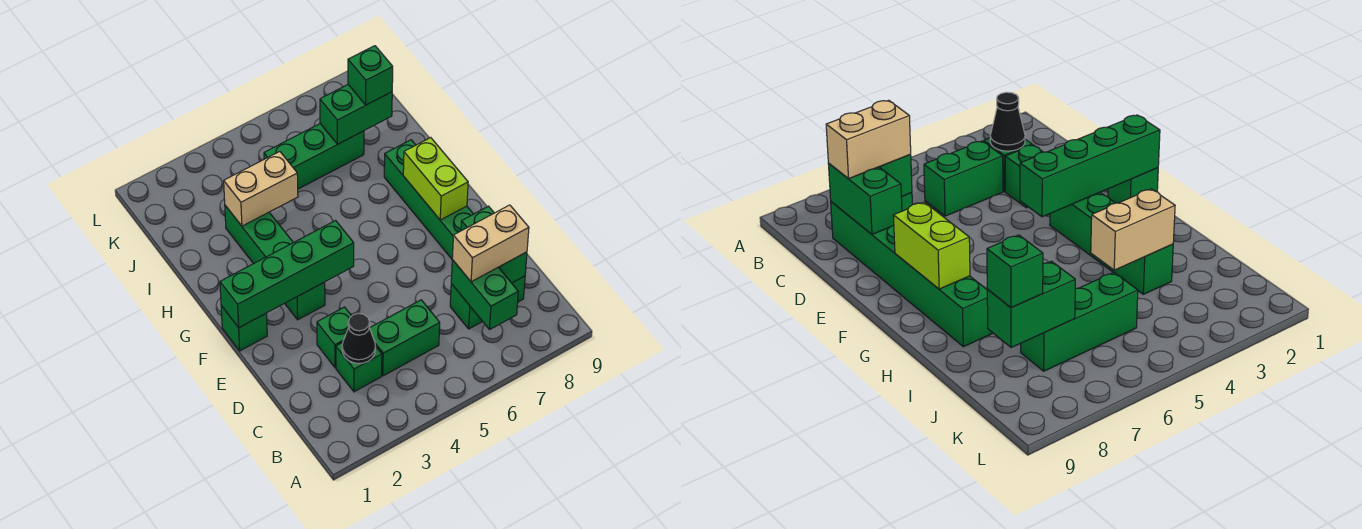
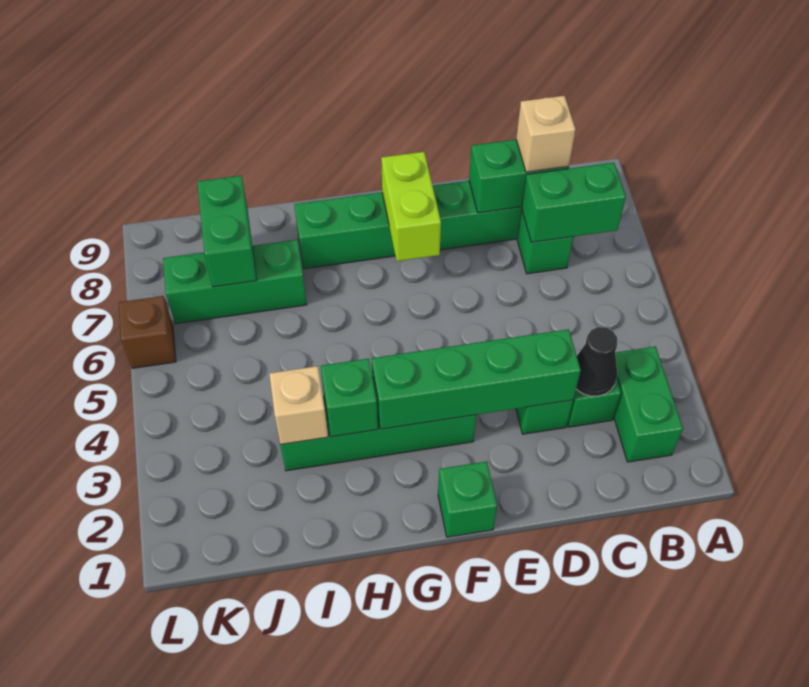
green brick C4:C5 level 1 -> green brick B2:B3 level 1
tan brick C7:C8 level 3 -> tan brick C8 level 3
green brick F1:F4 level 2 -> green brick D3:G3 level 2
lime brick F8:G8 level 2 -> lime brick F7:F8 level 2
tan brick I3:I4 level 2 -> tan brick I3 level 2
green brick J5:J7 level 1 -> green brick I7:K7 level 1
green brick J8 level 3 -> green brick H3 level 2
none -> brown brick L6 level 1

